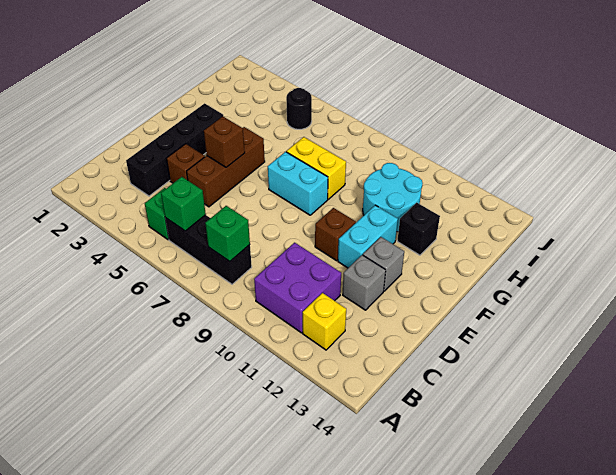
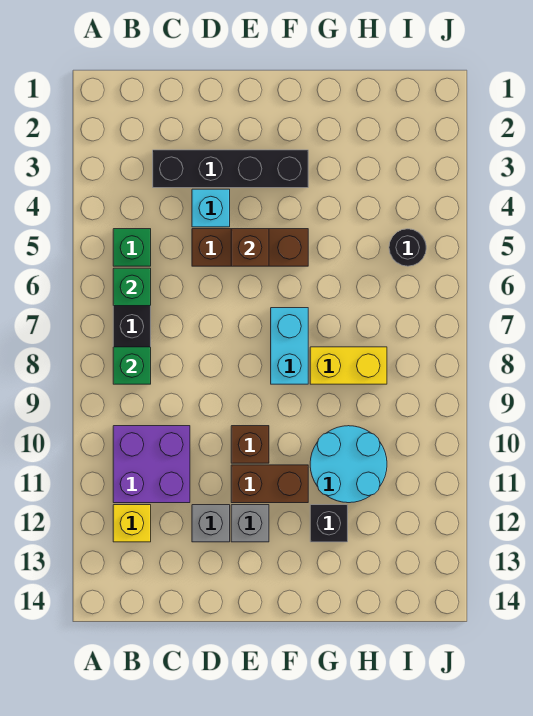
brown brick D4 level 1 -> cyan brick D4 level 1
cyan brick E11:F11 level 1 -> brown brick E11:F11 level 1
yellow brick G7:G8 level 1 -> yellow brick G8:H8 level 1

